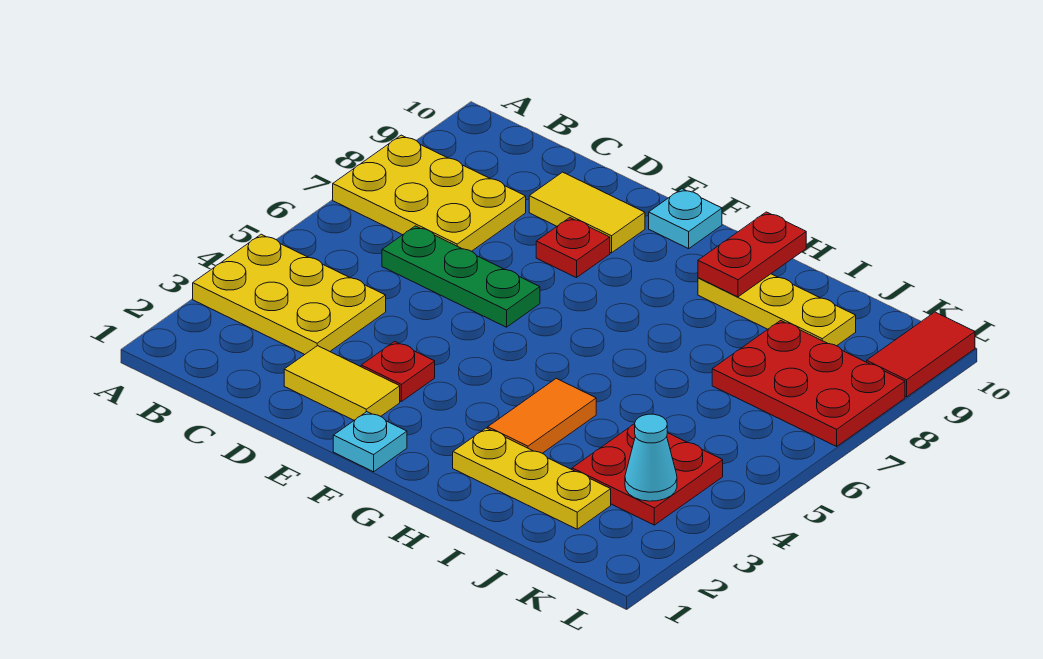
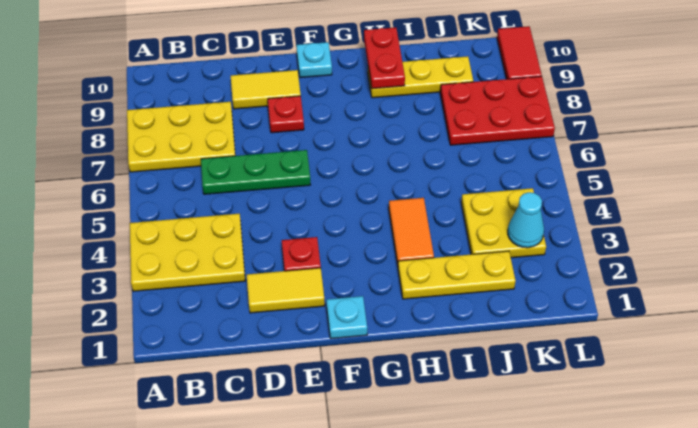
red plate J3:K4 level 1 -> yellow plate J3:K4 level 1

